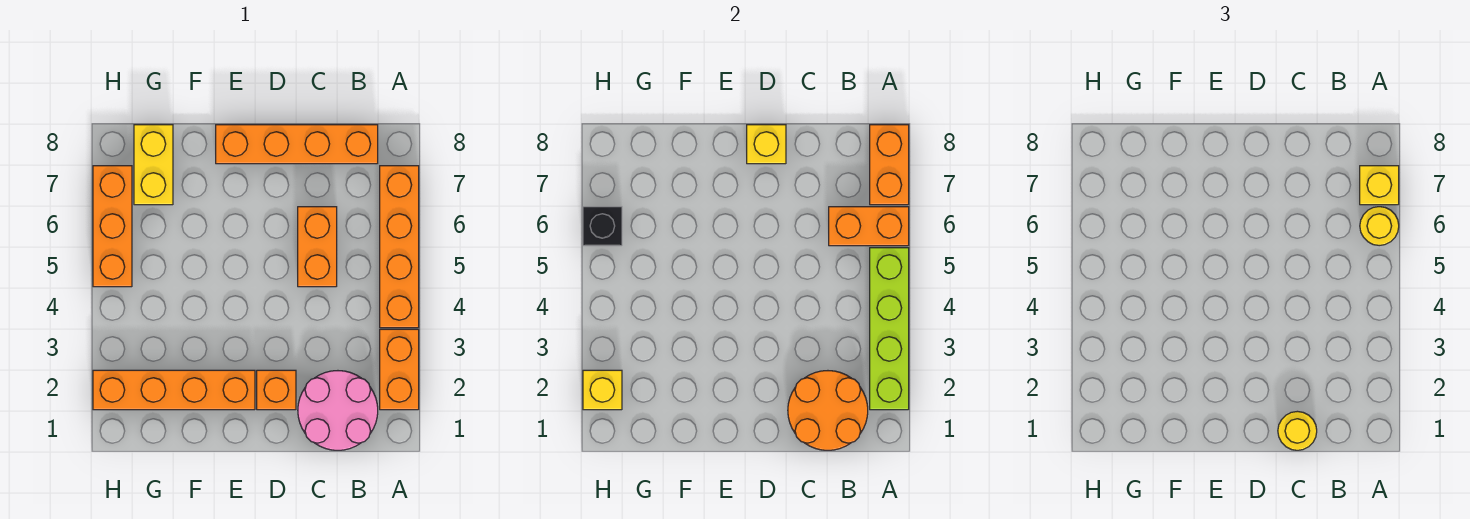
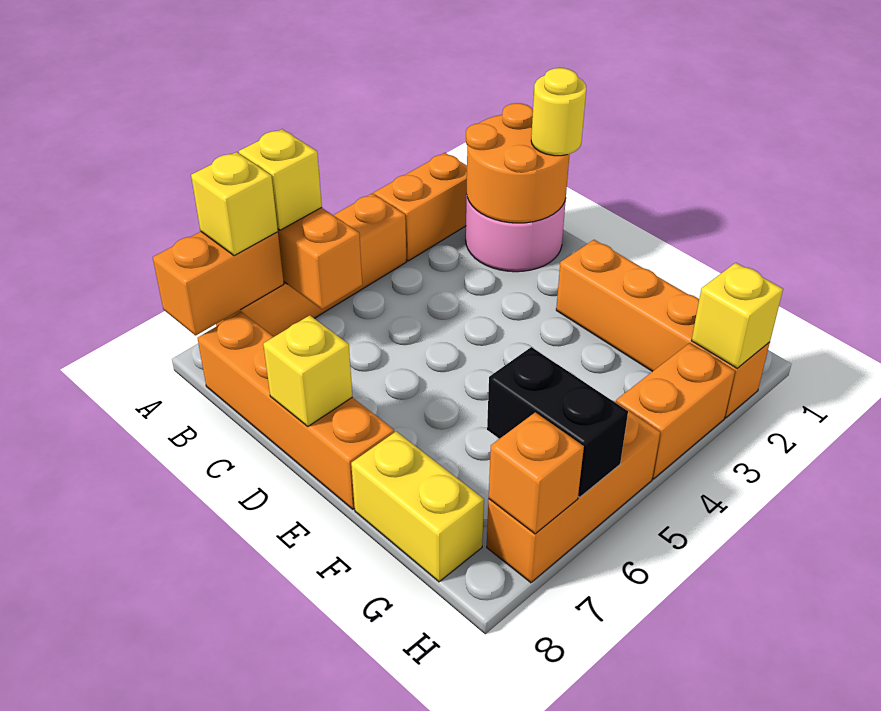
lime brick A2:A5 level 2 -> none
yellow round brick A6 level 3 -> yellow brick A6 level 3
orange brick C5:C6 level 1 -> orange brick H3:H4 level 1
orange brick D2 level 1 -> orange brick H7 level 2
yellow brick G7:G8 level 1 -> yellow brick F8:G8 level 1
black brick H6 level 2 -> black brick G6:H6 level 2

